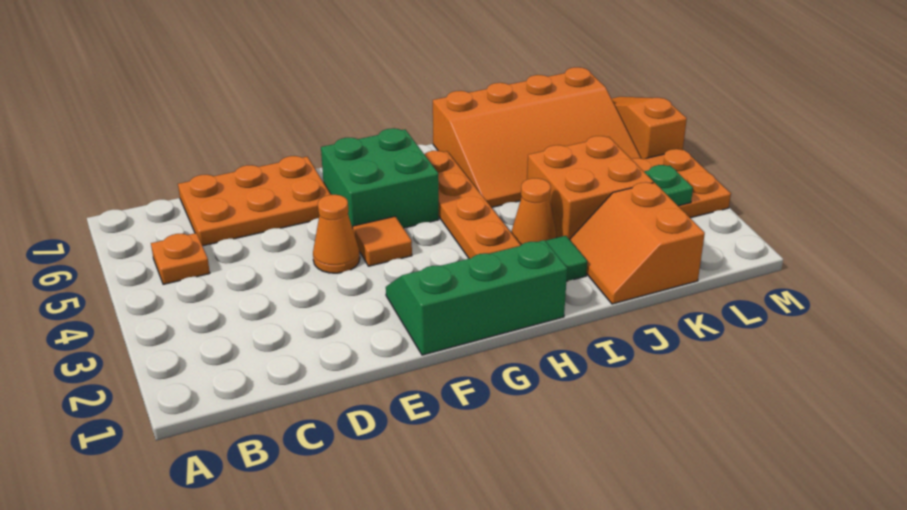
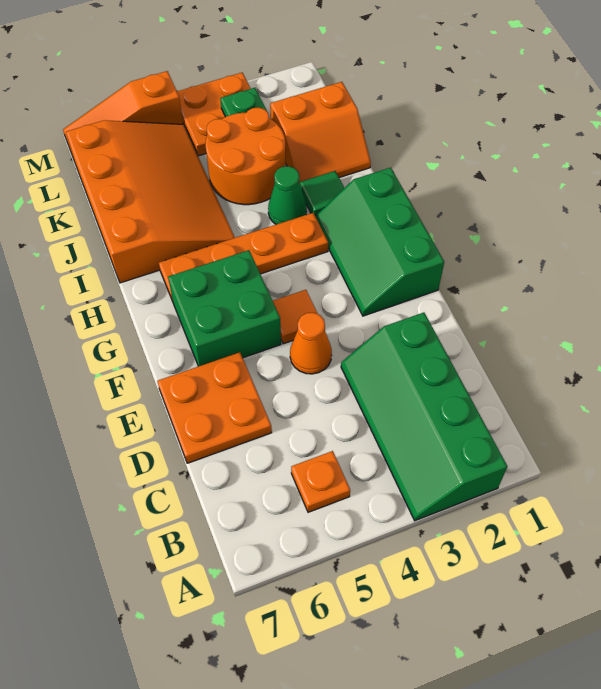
none -> green slope A2:D3 level 1 top 2
orange plate C6:E7 level 1 -> orange plate D6:E7 level 1
orange cone I3 level 1 -> green cone I3 level 1
orange brick J3:K4 level 1 -> orange round brick J3:K4 level 1

